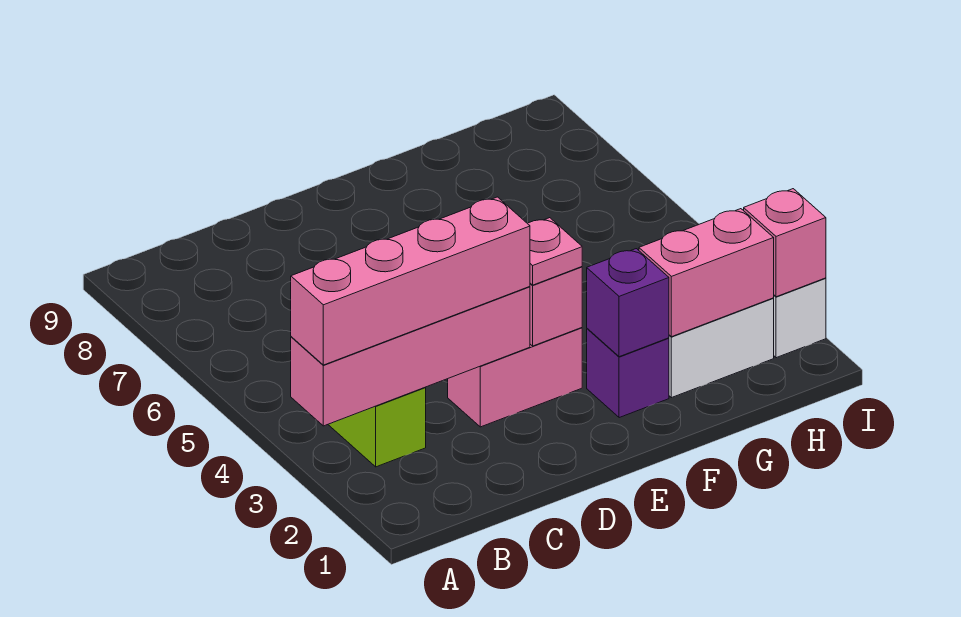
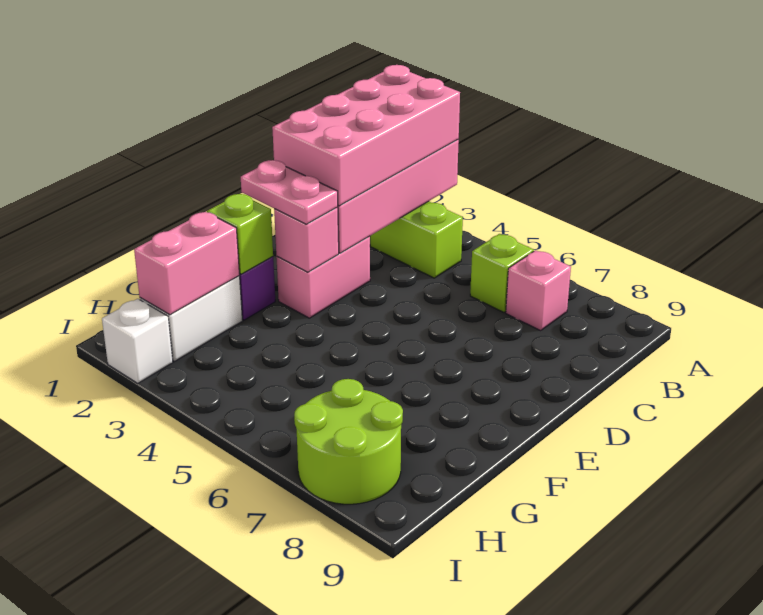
pink brick A3:D3 level 3 -> pink brick A2:D3 level 3
none -> lime brick B6 level 1
pink plate E3 level 3 -> pink plate E2:E3 level 3
purple brick F2 level 2 -> lime brick F2 level 2
none -> lime round brick H7:I8 level 1
pink brick I2 level 2 -> pink brick B7 level 1

